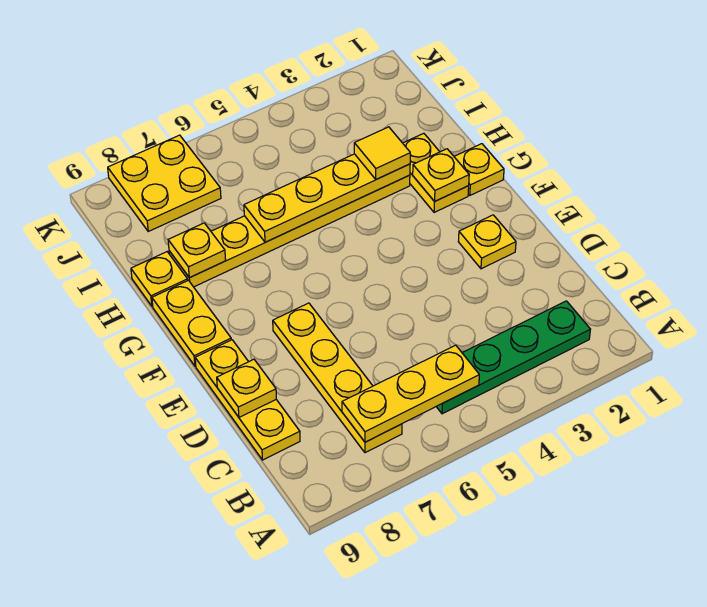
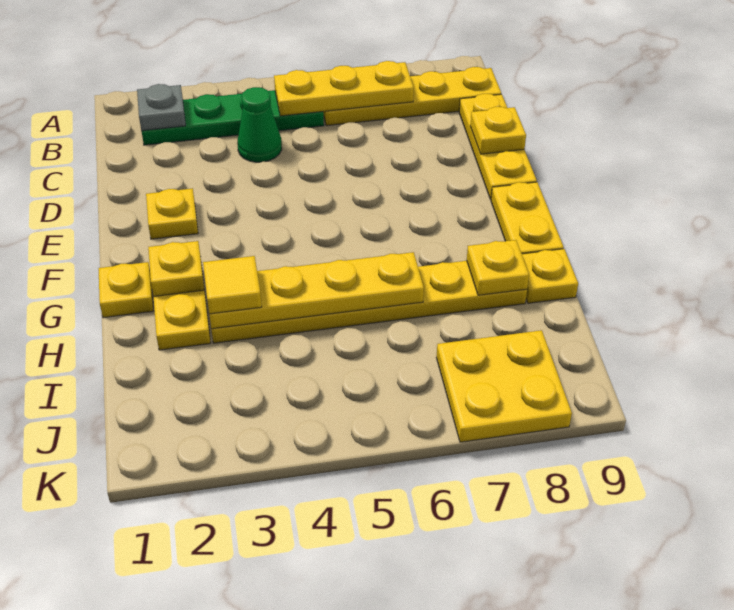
none -> grey plate B2 level 2
yellow plate B7:E7 level 1 -> yellow plate B6:B9 level 1
none -> green cone C4 level 1

